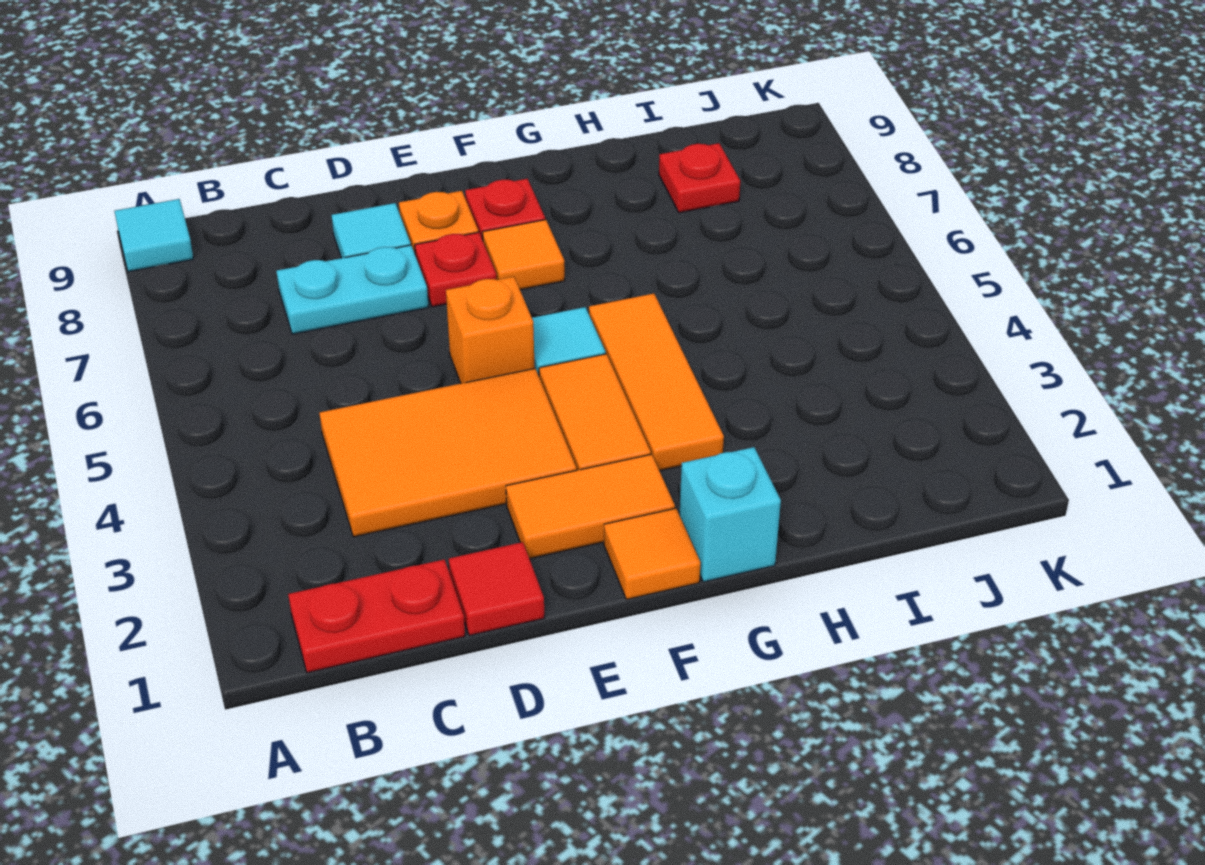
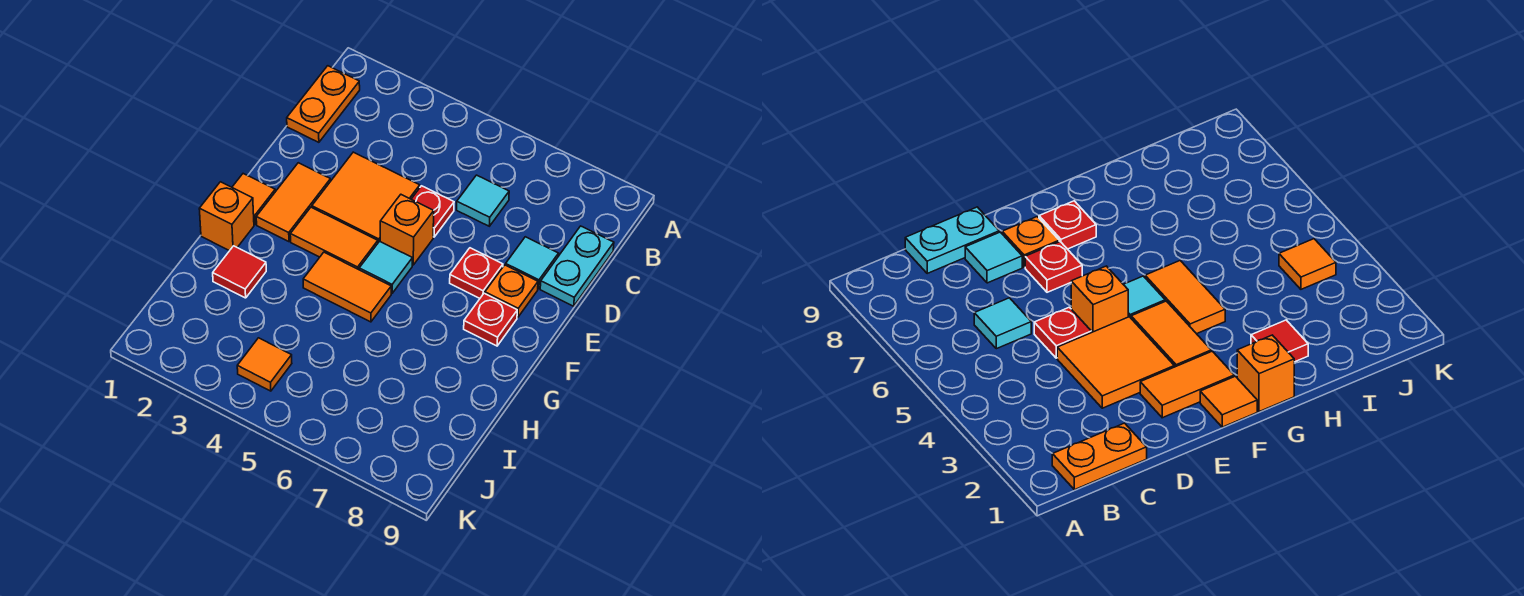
cyan tile A9 level 1 -> cyan tile C6 level 1
red plate B1:C1 level 1 -> orange plate B1:C1 level 1
orange tile C3:E4 level 1 -> orange tile D3:E4 level 1
cyan plate C7:D7 level 1 -> cyan plate C9:D9 level 1
red tile D1 level 1 -> red tile H2 level 1
orange tile F7 level 1 -> orange tile J4 level 1
cyan brick G1 level 1 -> orange brick G1 level 1
orange tile G3:G5 level 1 -> orange tile G4:G5 level 1
red plate I8 level 1 -> red plate D5 level 1

